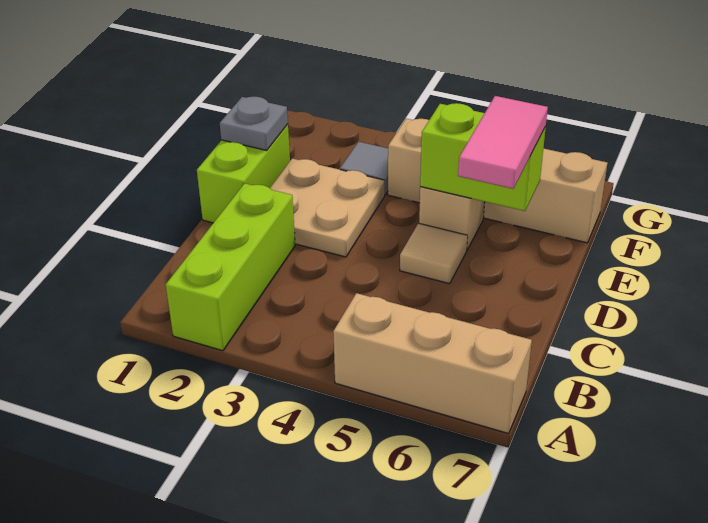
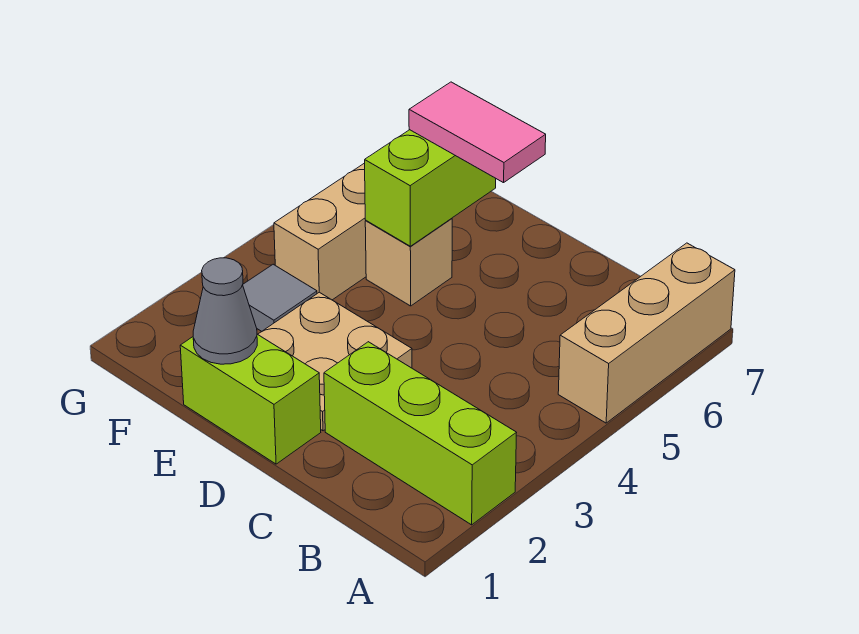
tan tile D5 level 1 -> none
grey plate E1 level 2 -> grey cone E1 level 2

